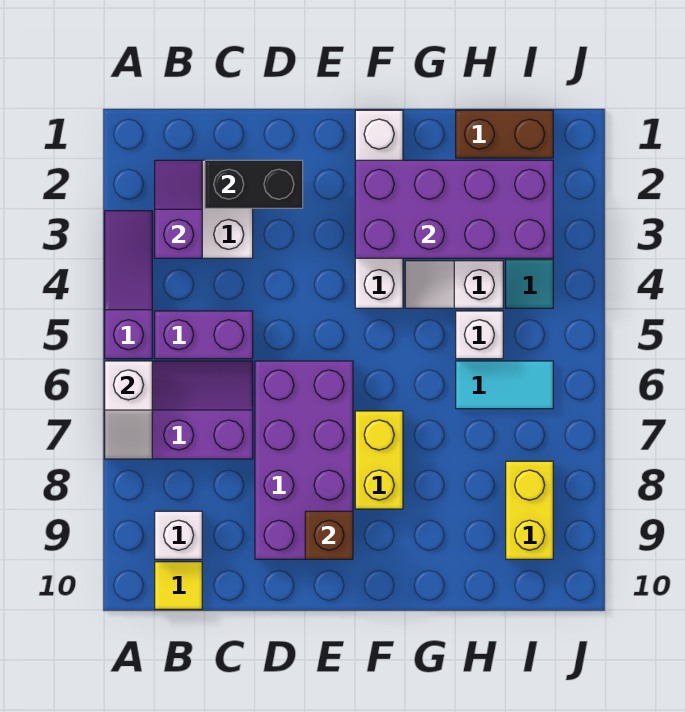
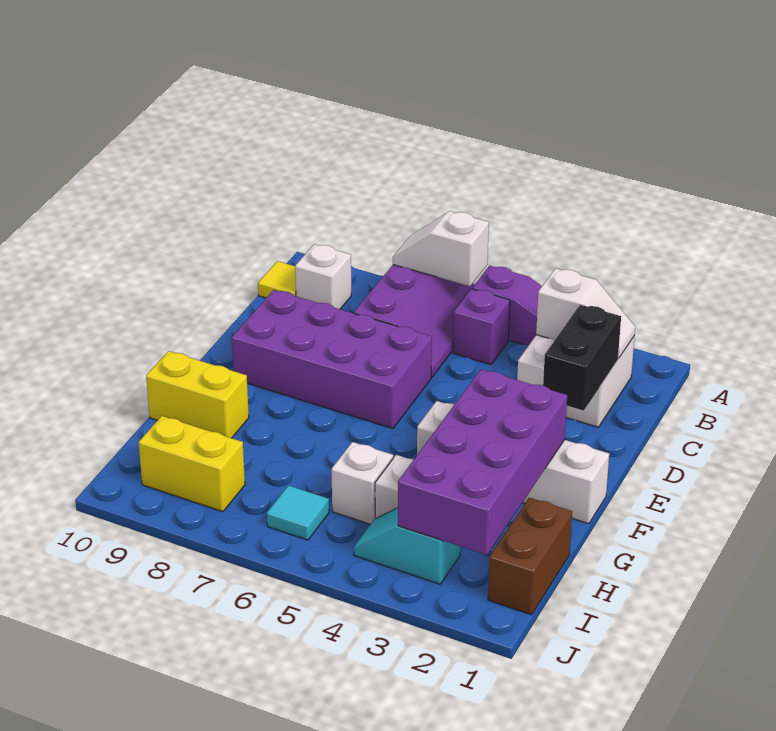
purple slope B2:B3 level 2 top 3 -> white slope B2:B3 level 2 top 3
purple brick B5:C5 level 1 -> purple brick B5 level 1
brown brick E9 level 2 -> none
yellow brick F7:F8 level 1 -> yellow brick G9:G10 level 1
cyan tile H6:I6 level 1 -> cyan tile I6 level 1

